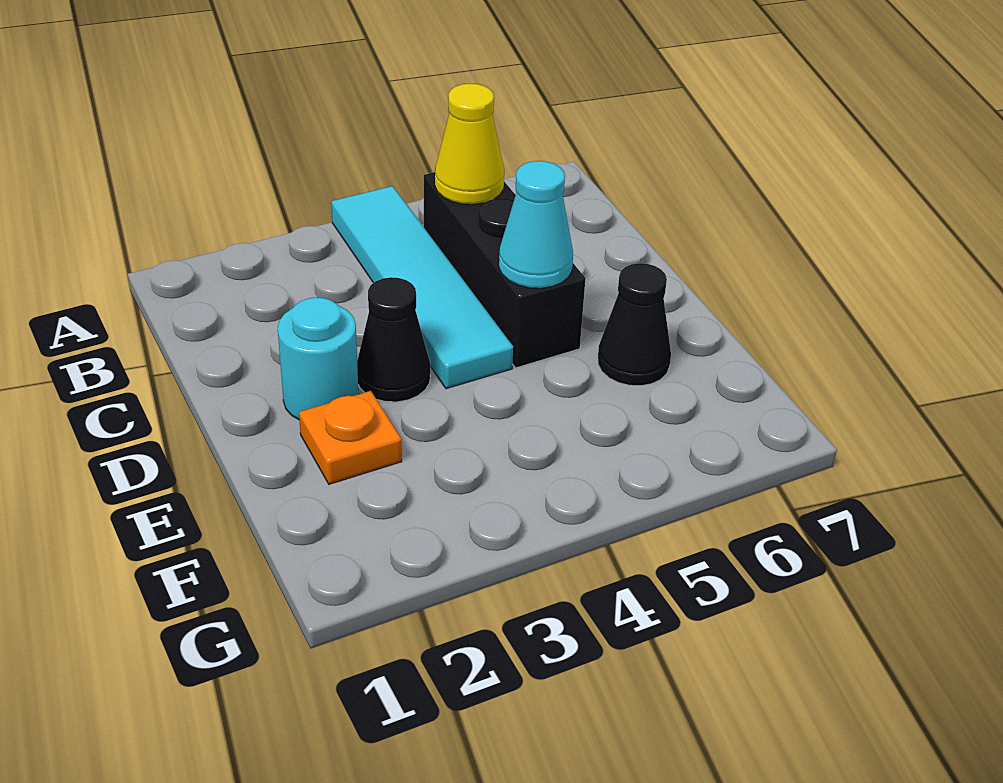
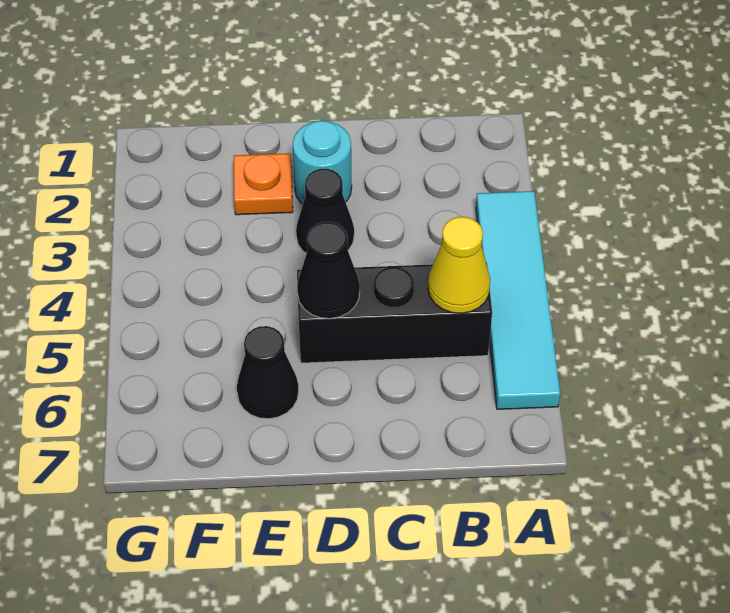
cyan tile A4:D4 level 1 -> cyan tile A3:A6 level 1
cyan cone D5 level 2 -> black cone D5 level 2

